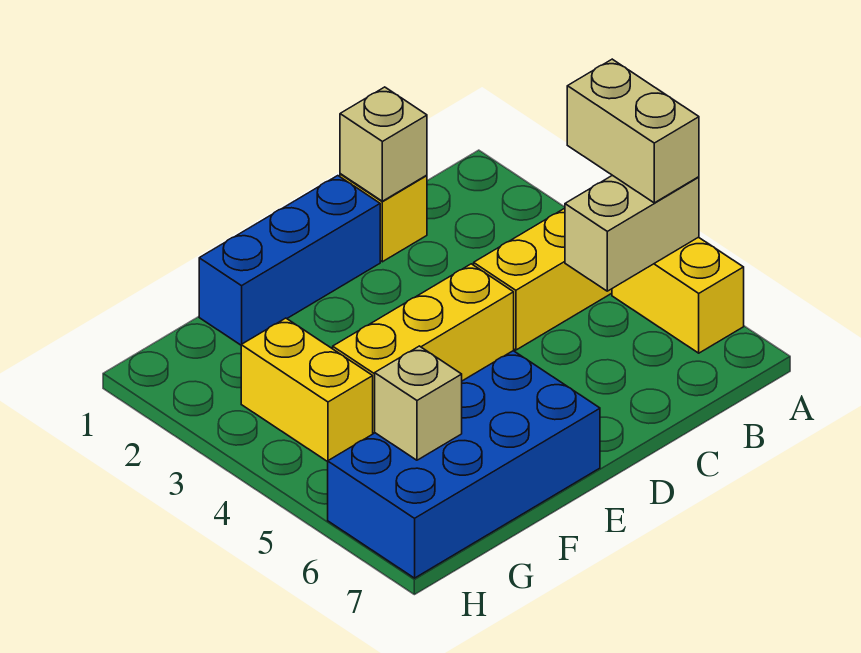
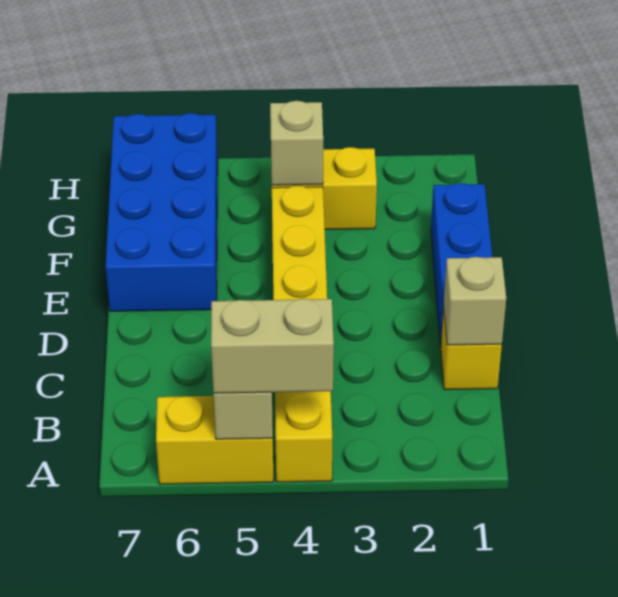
tan brick G6 level 2 -> tan brick G4 level 2

